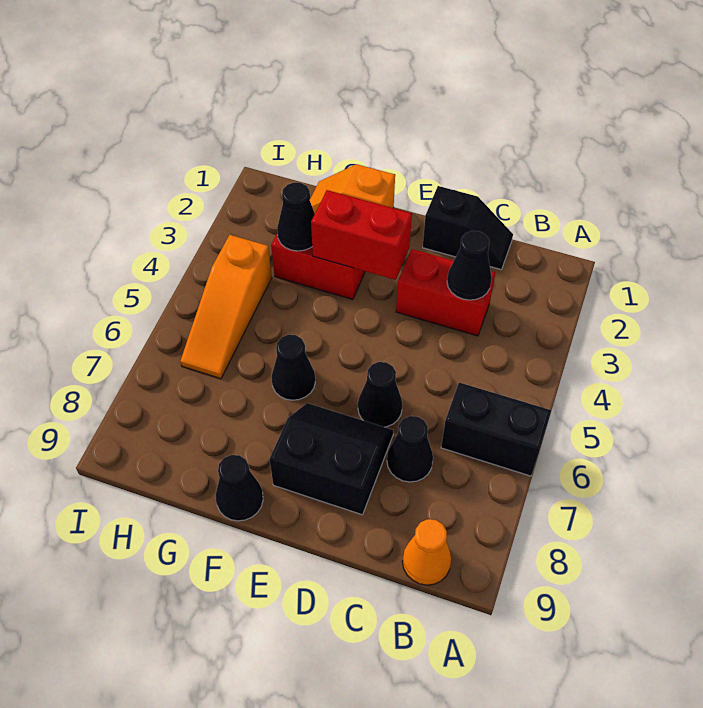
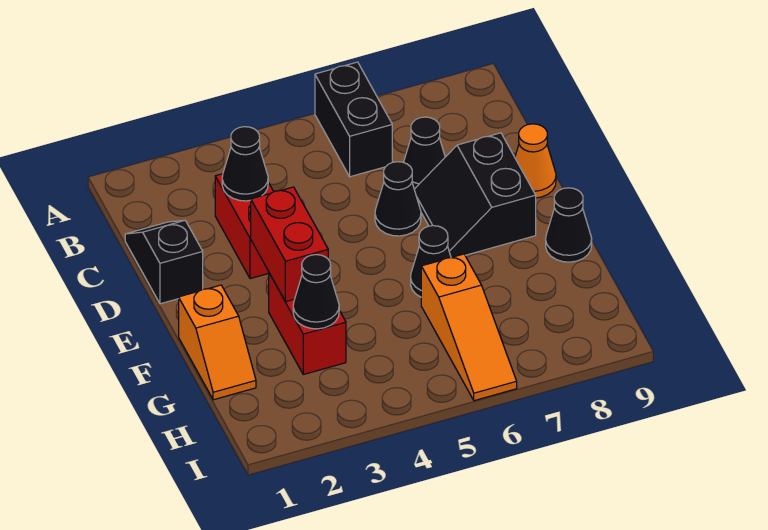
orange cone B9 level 1 -> orange cone D9 level 1
orange slope H4:H6 level 1 top 4 -> orange slope G6:I6 level 1 top G

